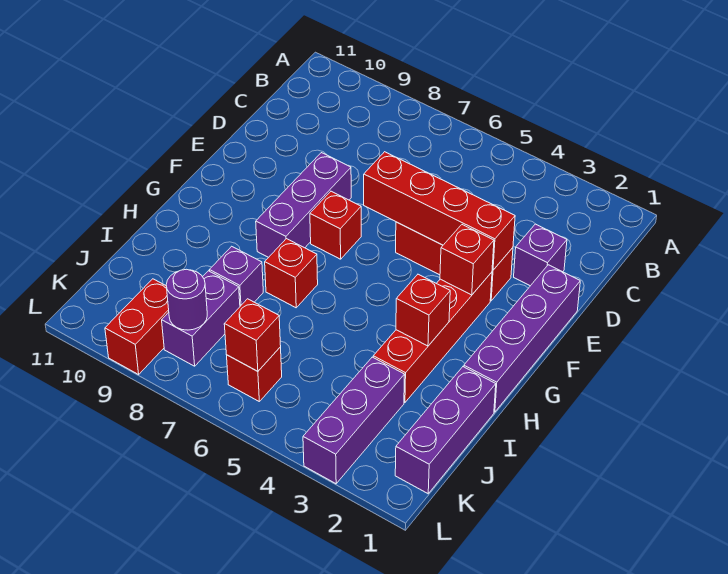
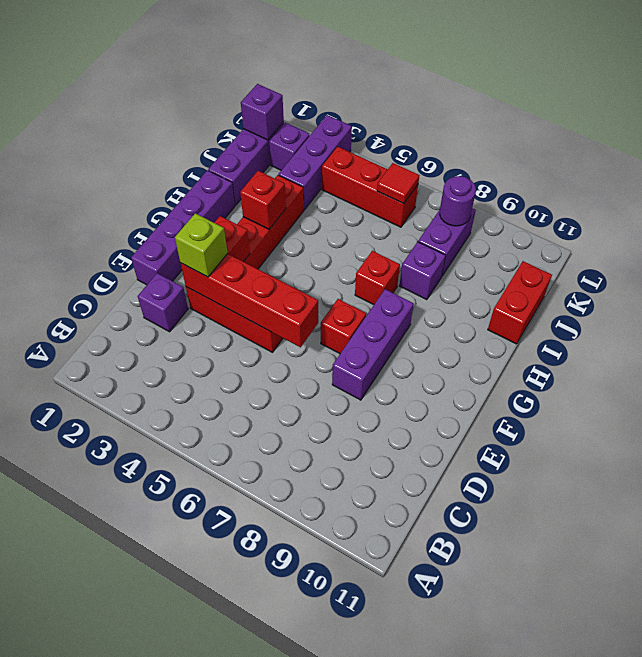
none -> lime brick E3 level 3
none -> purple brick K1 level 2
none -> purple brick K2 level 1
red brick K6 level 1 -> red brick K4:K6 level 1
red brick K6 level 2 -> red tile K6 level 2
red brick K9:L9 level 1 -> red brick I11:J11 level 1

